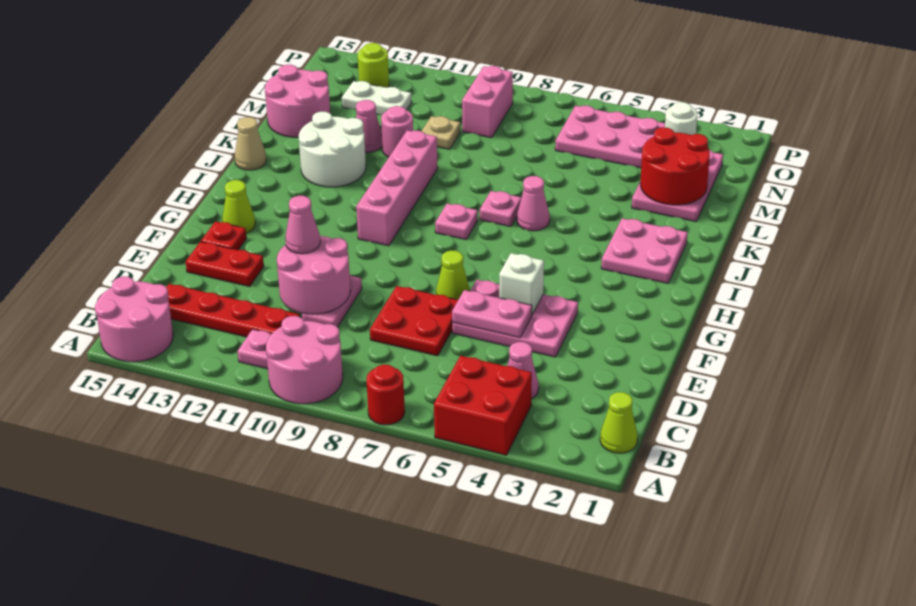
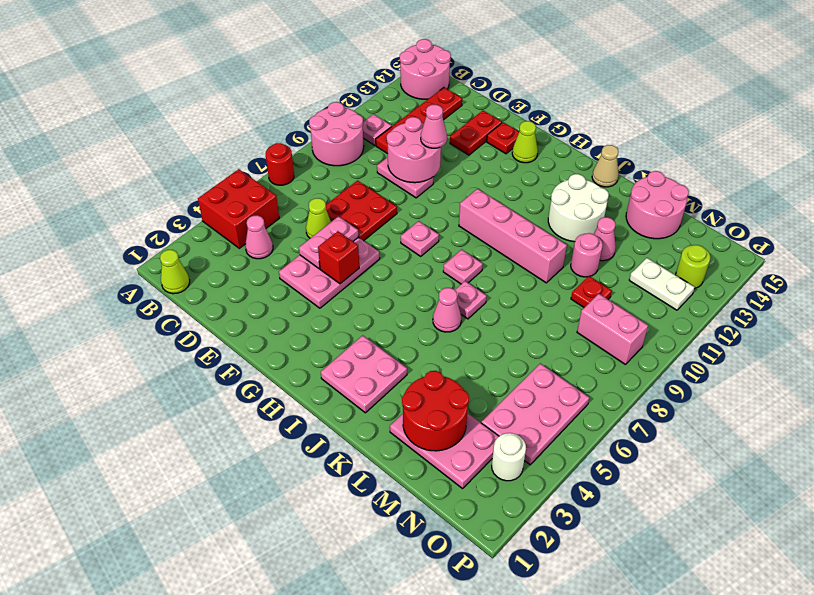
white brick F5 level 2 -> red brick F5 level 2
lime cone F7 level 1 -> lime cone D6 level 1
none -> pink plate G8 level 1
tan plate M10 level 1 -> red plate M10 level 1
white plate N12:N13 level 1 -> white plate N12:O12 level 1

